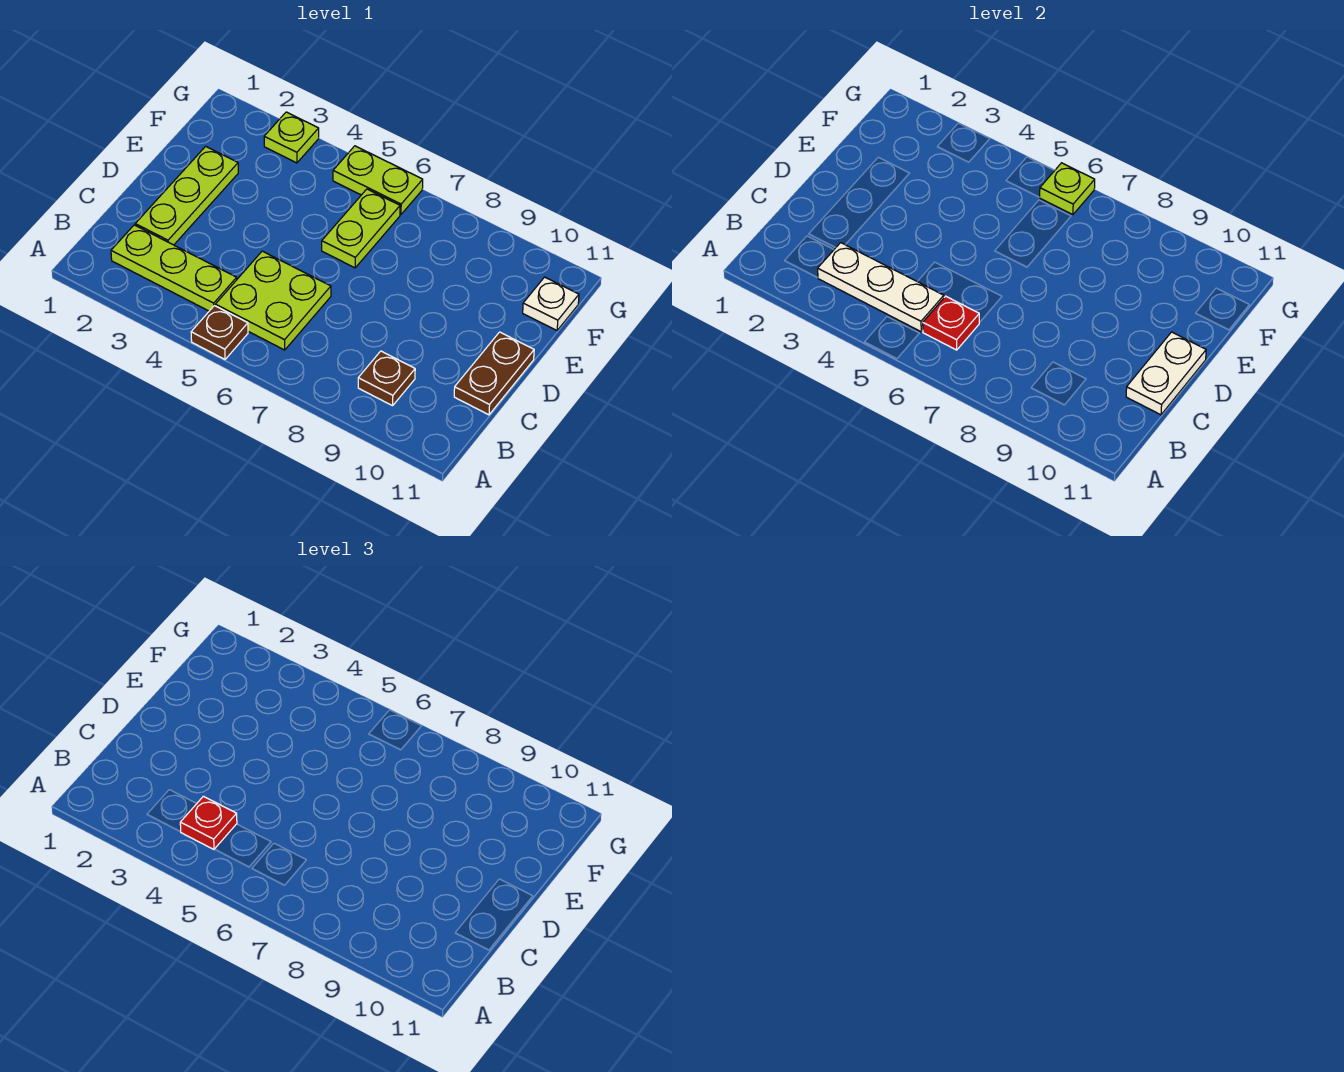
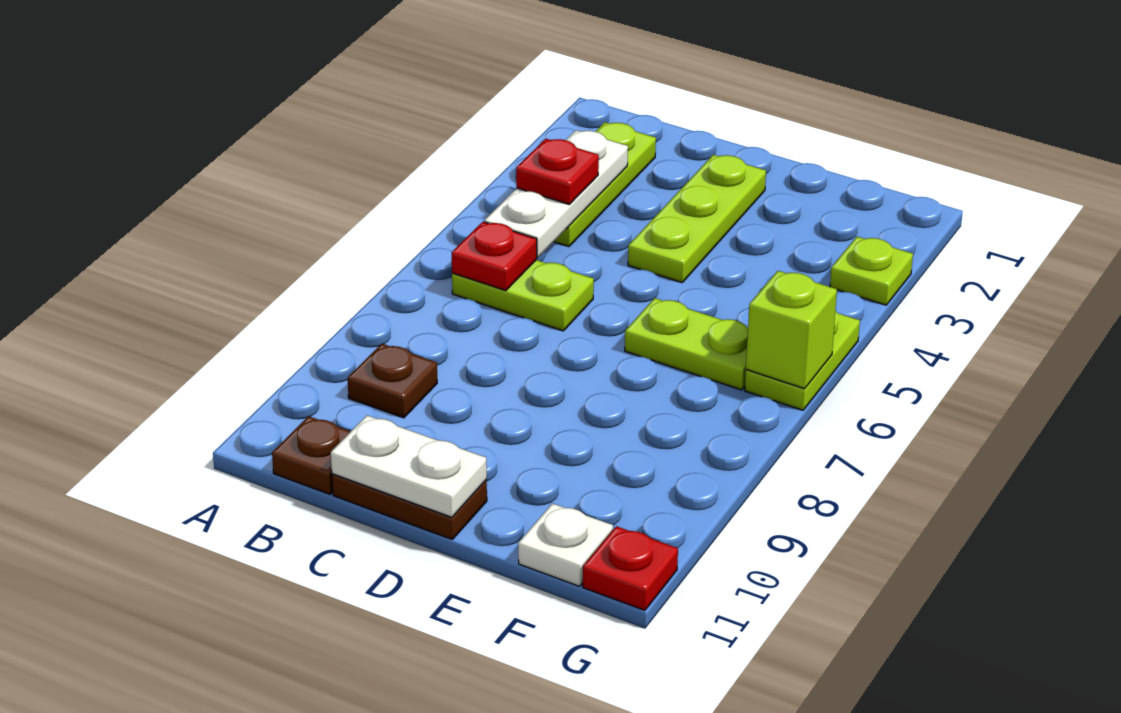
brown plate A5 level 1 -> brown plate B11 level 1
lime plate B5:C6 level 1 -> lime plate B6:C6 level 1
lime plate C2:E2 level 1 -> lime plate D2:D4 level 1
lime plate G6 level 2 -> lime brick G6 level 2
none -> red plate G11 level 1

